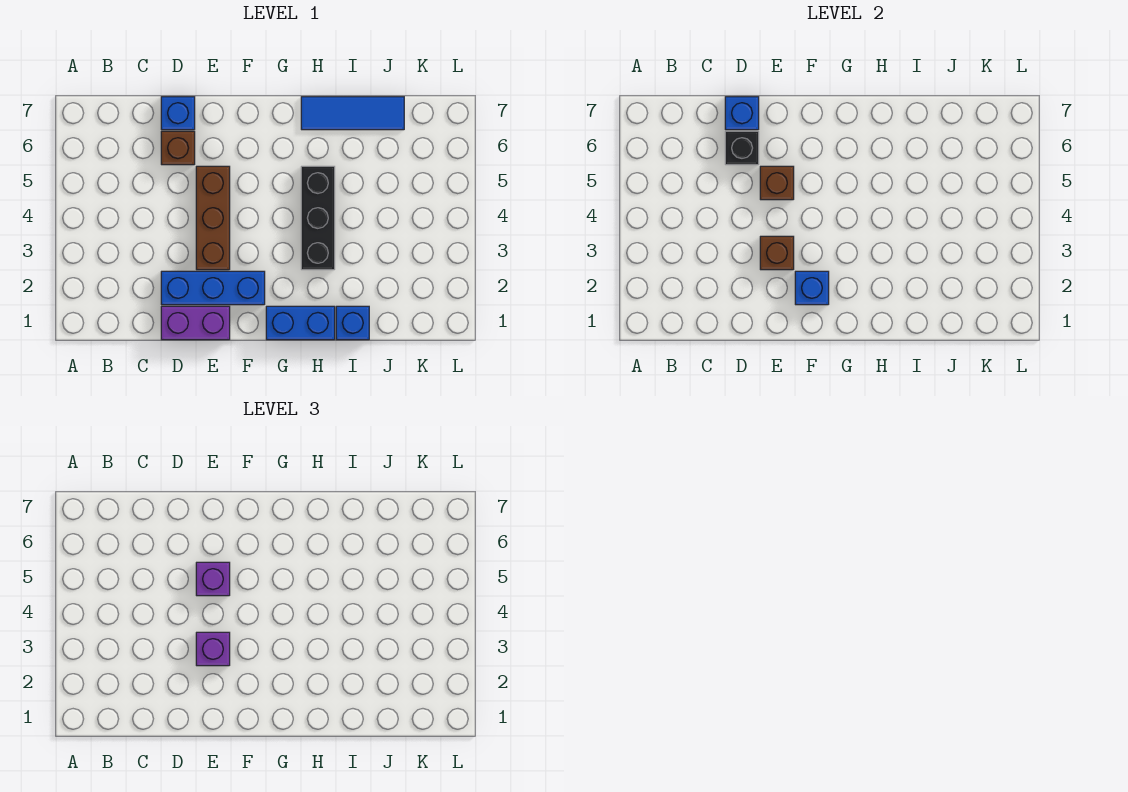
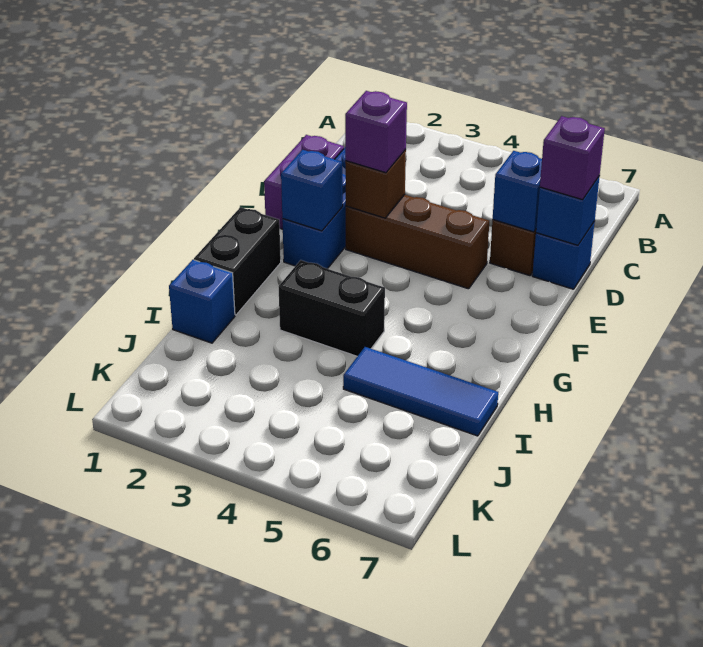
black brick D6 level 2 -> blue brick D6 level 2
brown brick E5 level 2 -> none
purple brick E5 level 3 -> purple brick D7 level 3
blue brick G1:H1 level 1 -> black brick G1:H1 level 1
black brick H3:H5 level 1 -> black brick H3:H4 level 1
blue tile H7:J7 level 1 -> blue tile I5:I7 level 1

